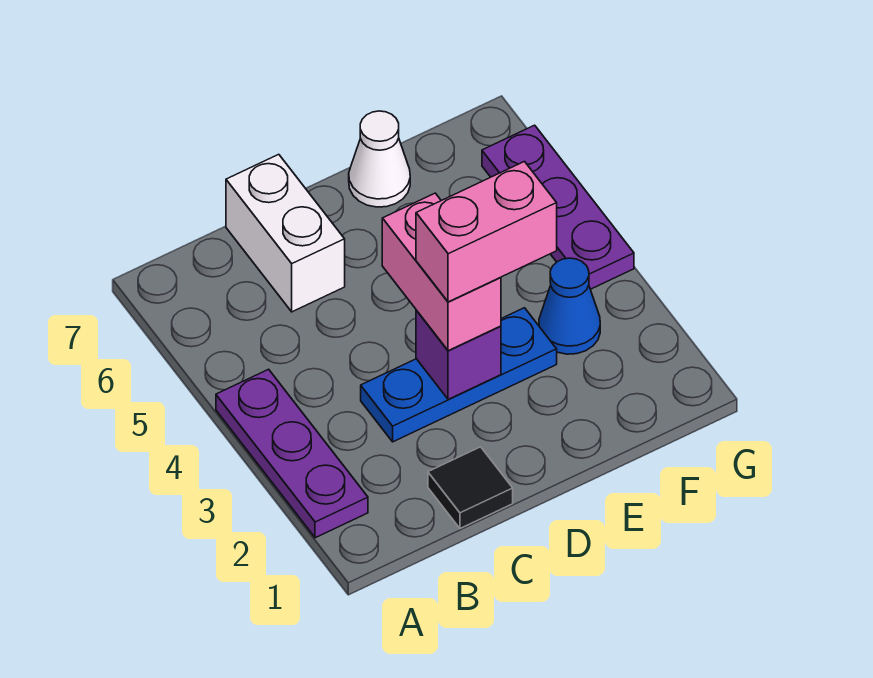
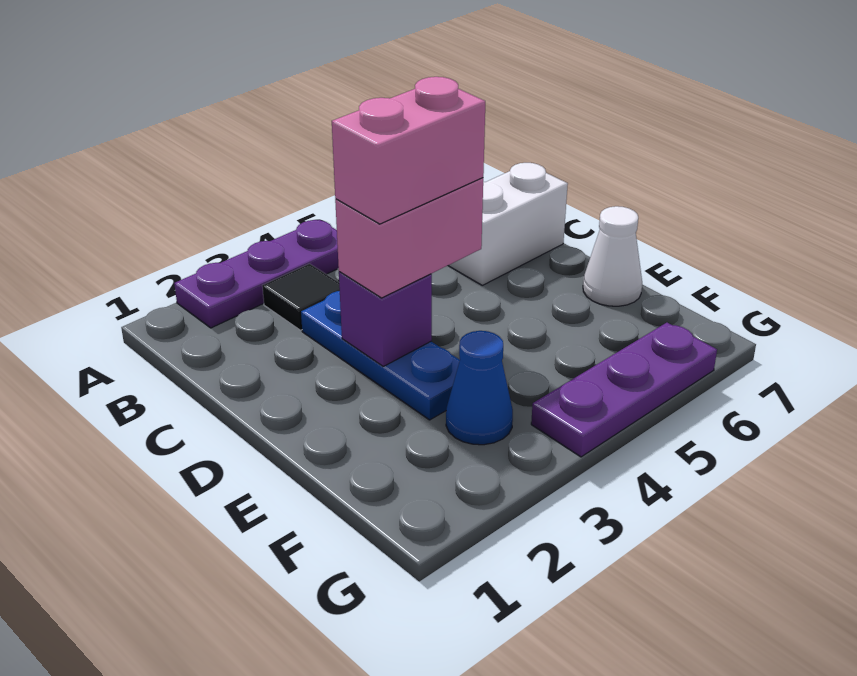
black tile C1 level 1 -> black tile B3 level 1
pink brick D3:E3 level 4 -> pink brick D3:D4 level 4

